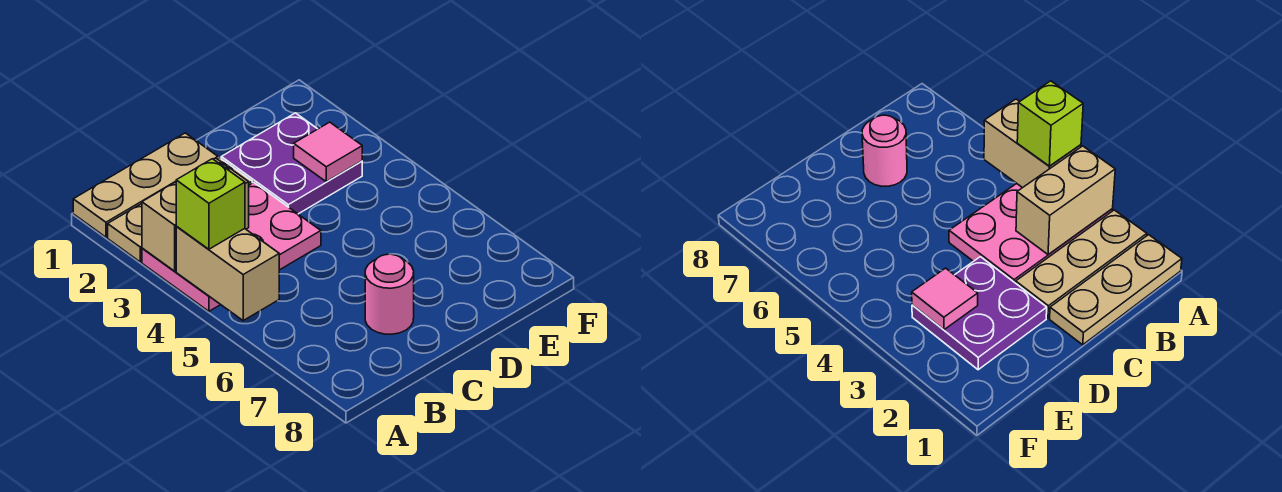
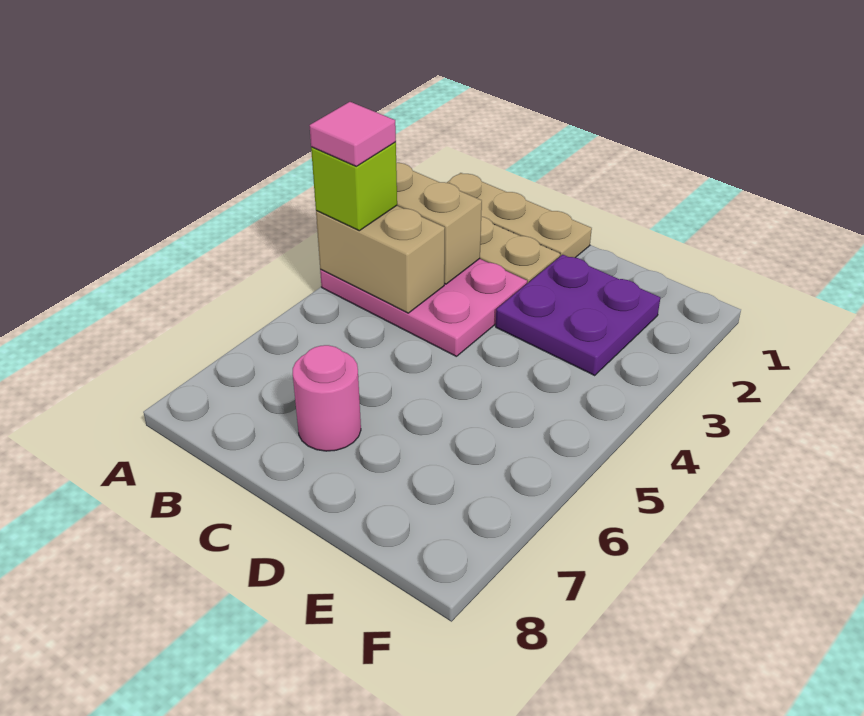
tan brick A4:A5 level 2 -> tan brick A4:B4 level 2
pink tile E3 level 2 -> pink tile A4 level 4

